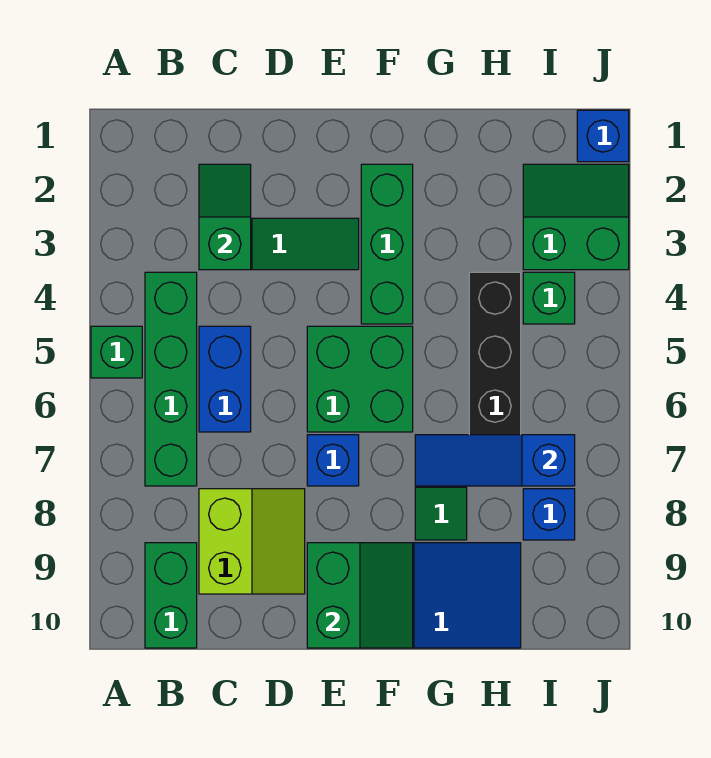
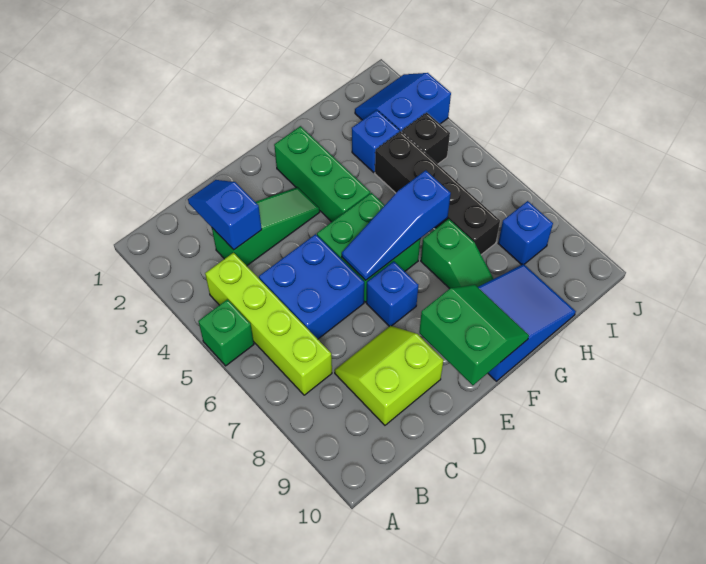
green brick B4:B7 level 1 -> lime brick B4:B7 level 1
green brick B9:B10 level 1 -> none
green slope C2:C3 level 2 top 3 -> blue slope C2:C3 level 2 top 3
blue brick C5:C6 level 1 -> blue brick C5:D6 level 1
lime slope C8:D9 level 1 top C -> lime slope C8:D9 level 1 top 9
blue slope G7:I7 level 2 top I -> blue slope E6:G6 level 2 top G
green slope I2:J3 level 1 top 3 -> blue slope I2:J3 level 1 top 3
green brick I4 level 1 -> black brick I4 level 1
blue brick J1 level 1 -> blue brick H3 level 1

